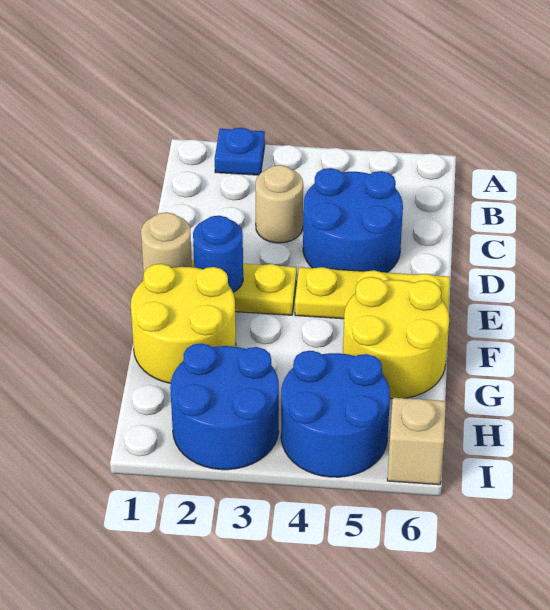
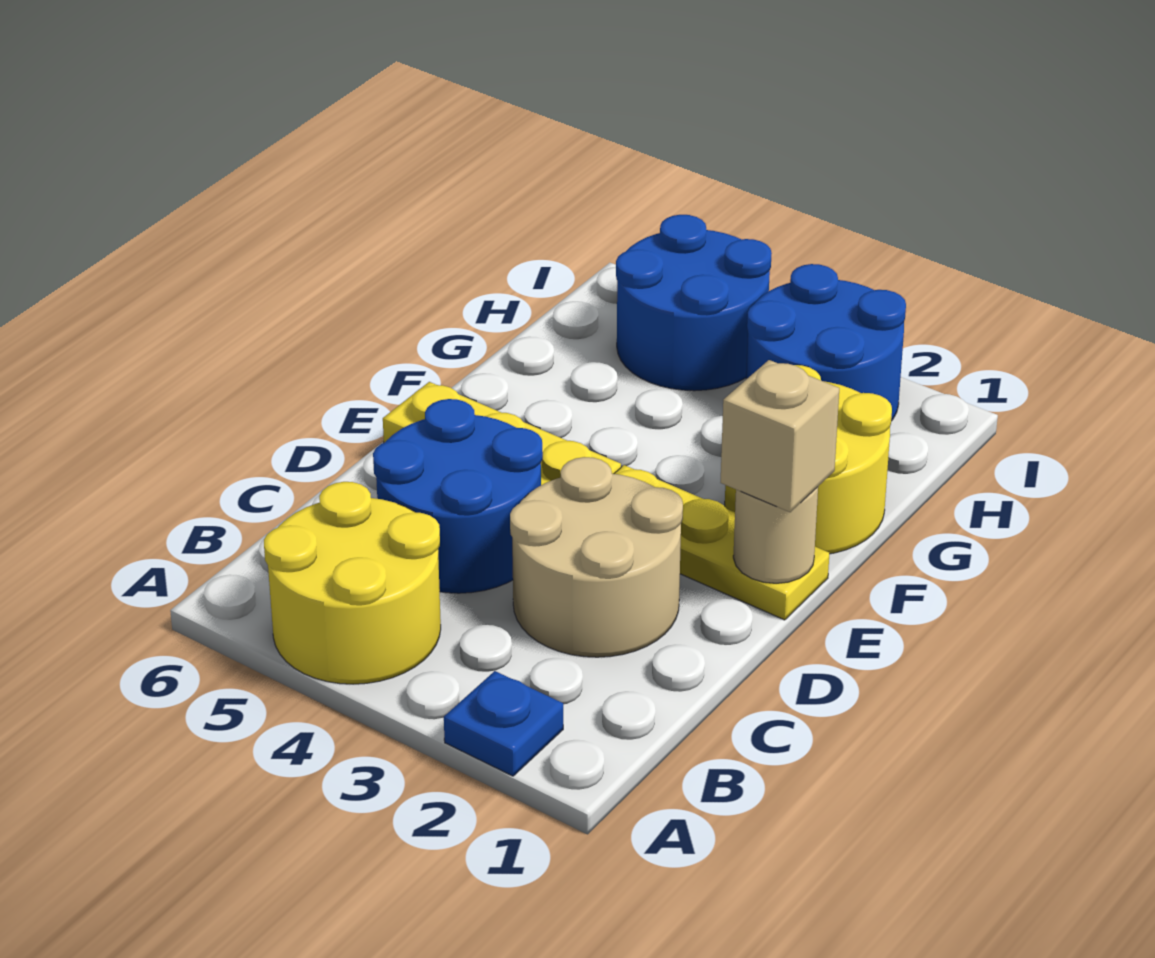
tan round brick C3 level 1 -> tan round brick C2:D3 level 1
blue round brick E2 level 2 -> none
yellow round brick F5:G6 level 1 -> yellow round brick A4:B5 level 1
tan brick I6 level 1 -> tan brick E1 level 3

